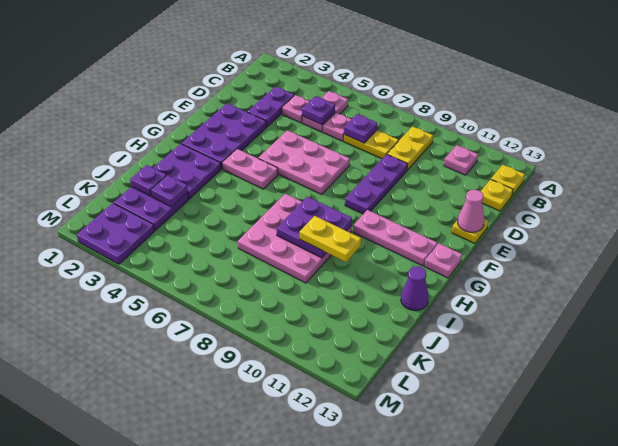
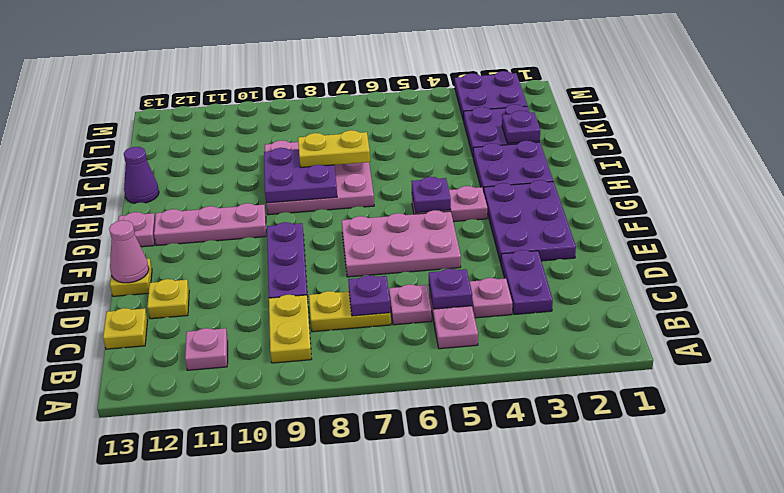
yellow plate B13 level 1 -> yellow plate D12 level 1
yellow plate I9:I10 level 3 -> yellow plate I7:I8 level 3
purple plate J3 level 2 -> purple plate G5 level 2

